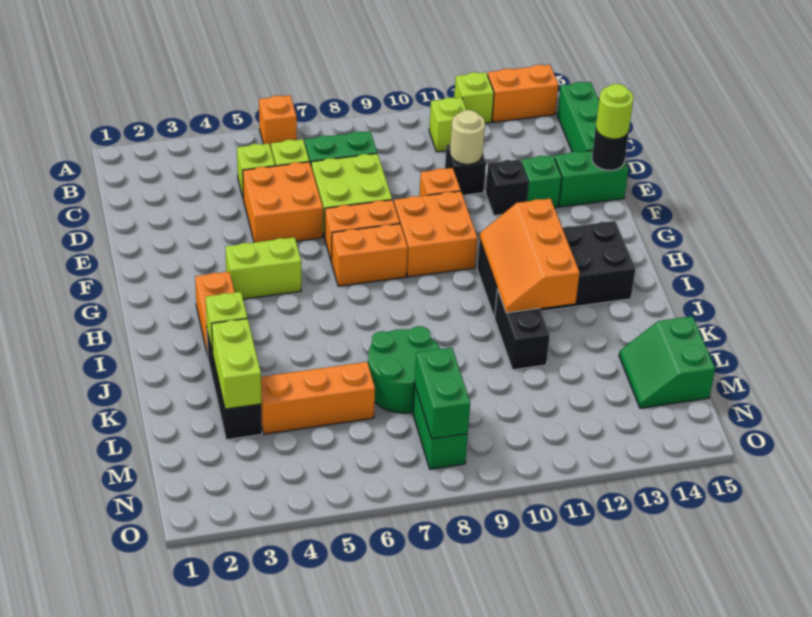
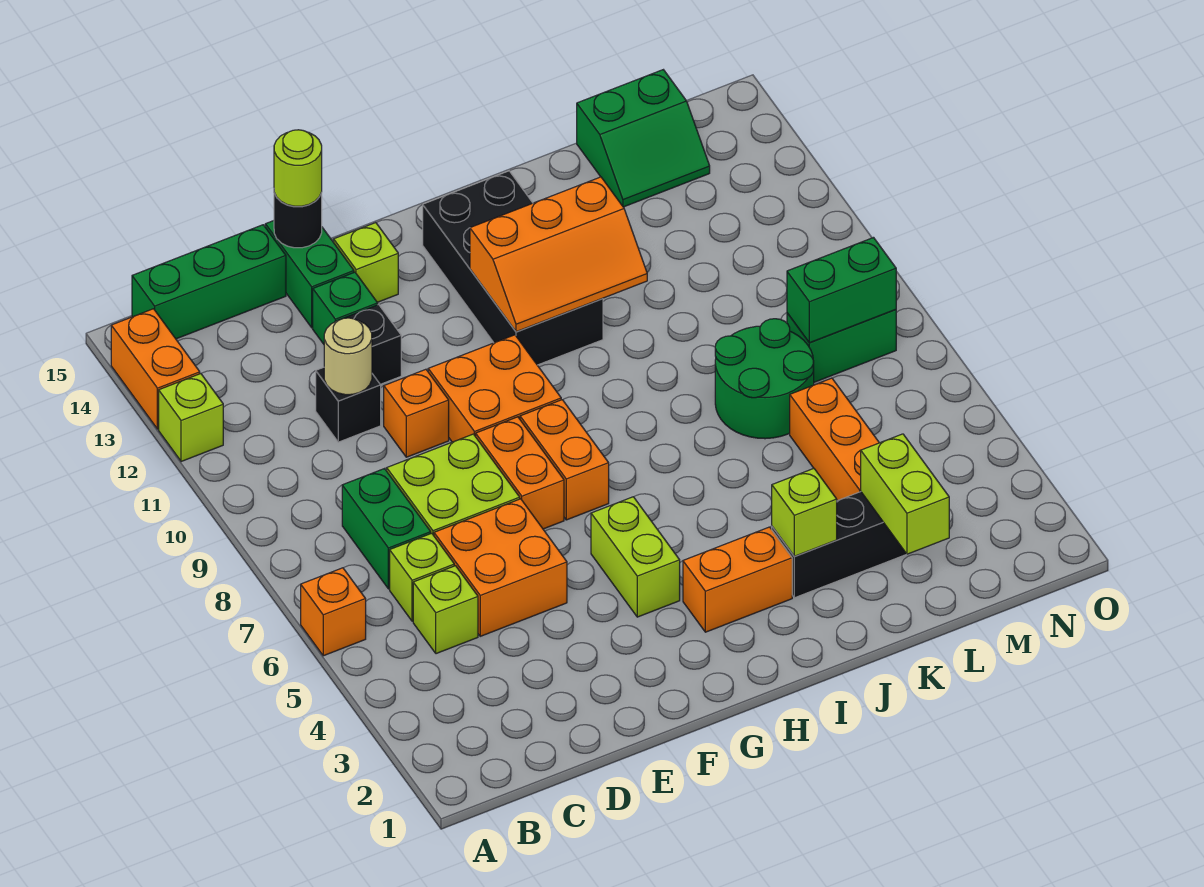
lime brick B11 level 1 -> lime brick F14 level 1
black brick J11:K11 level 1 -> none
lime brick K3:L3 level 2 -> lime brick L2:L3 level 2

